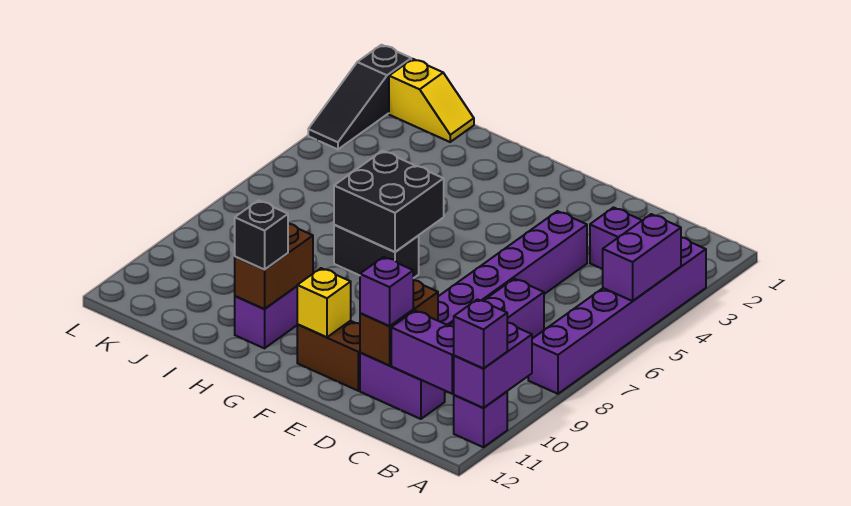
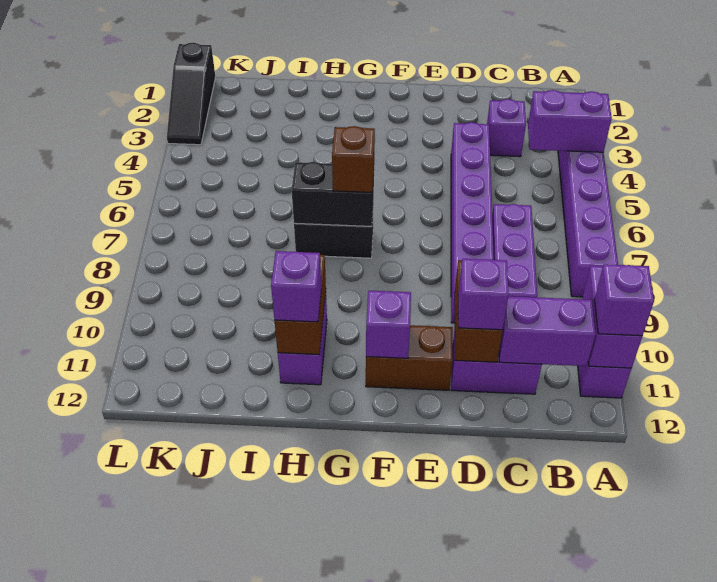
purple brick A4:A5 level 2 -> purple brick A4:B4 level 2
yellow brick F11 level 2 -> purple brick F11 level 2
black brick G6:H7 level 2 -> black brick G7:H7 level 2
none -> brown brick G7 level 3
black brick H11 level 3 -> purple brick H11 level 3
yellow slope J1:K1 level 1 top K -> none

